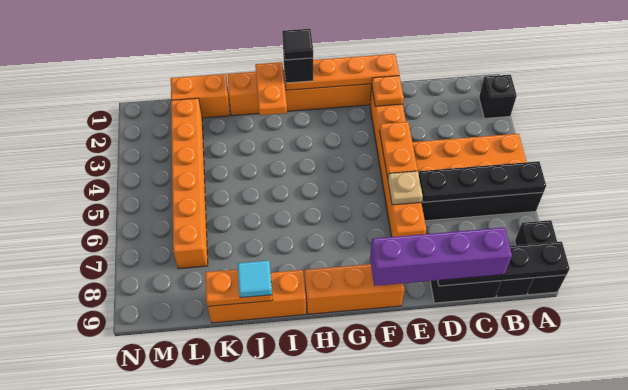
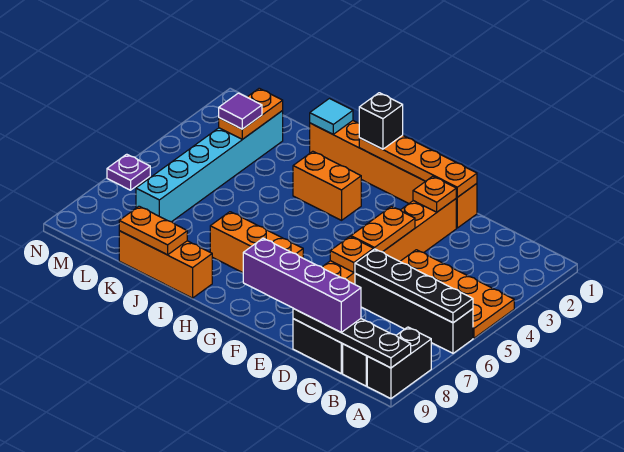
black brick A2 level 1 -> none
tan plate E6 level 2 -> orange plate E6 level 2
orange brick F9:H9 level 1 -> orange brick G7:I7 level 1
black tile H1 level 4 -> none
orange plate I1:I2 level 2 -> orange plate L2:L3 level 2
cyan tile J9 level 3 -> cyan tile J1 level 2
orange brick K1:L1 level 1 -> orange brick H3:I3 level 1
orange brick L2:L7 level 1 -> cyan brick L2:L7 level 1
none -> purple tile L3 level 3
none -> purple plate N6 level 1

